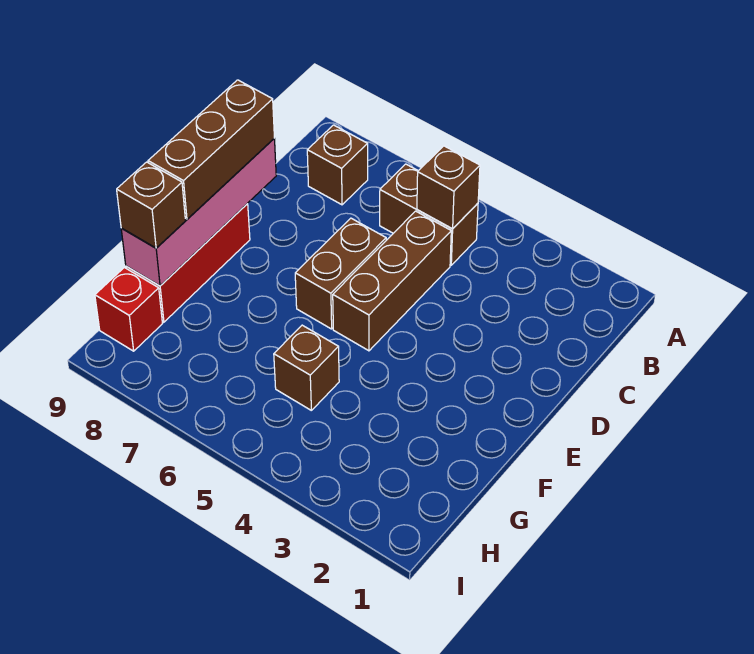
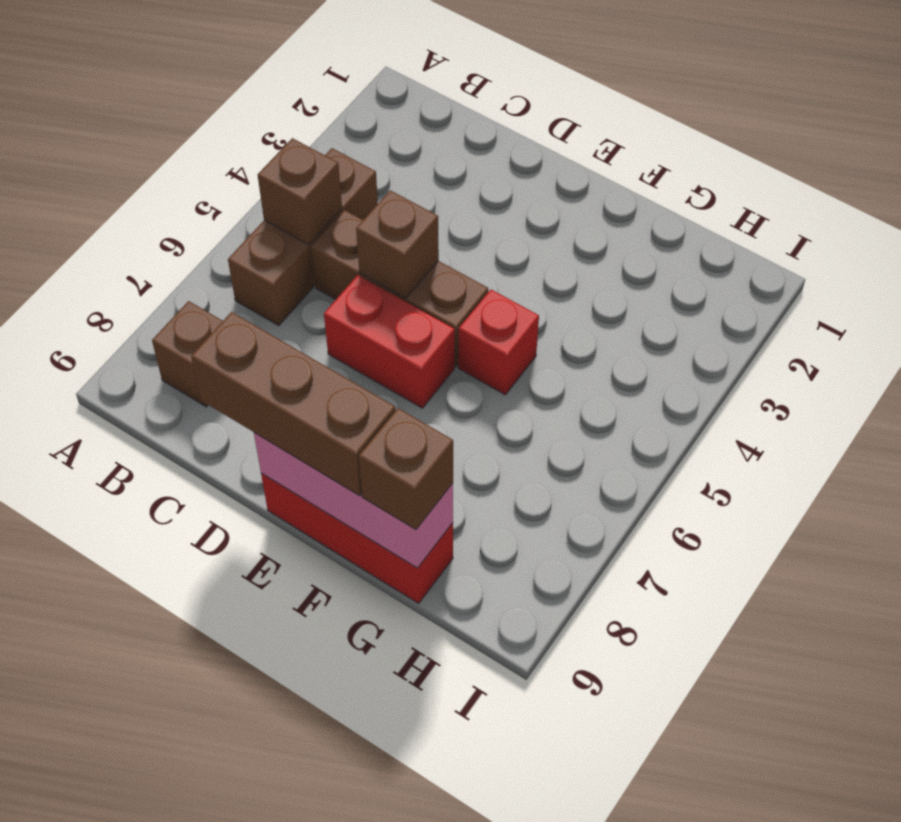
brown brick B5:B6 level 1 -> brown brick B4:B6 level 1
brown brick D6:E6 level 1 -> red brick D6:E6 level 1
pink brick D9:G9 level 2 -> pink brick E9:G9 level 2
brown brick G5 level 1 -> brown brick D5 level 2
red brick H9 level 1 -> red brick F5 level 1

